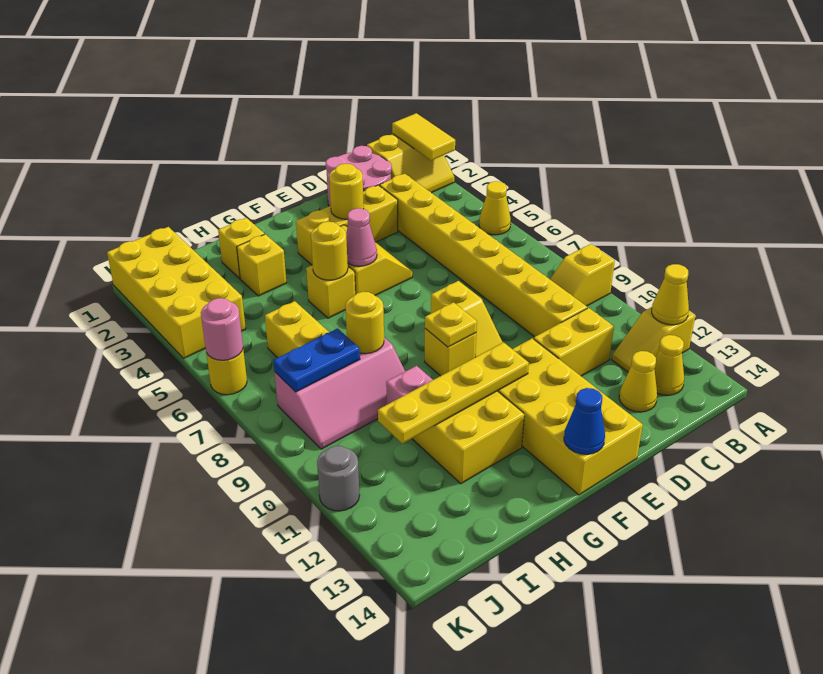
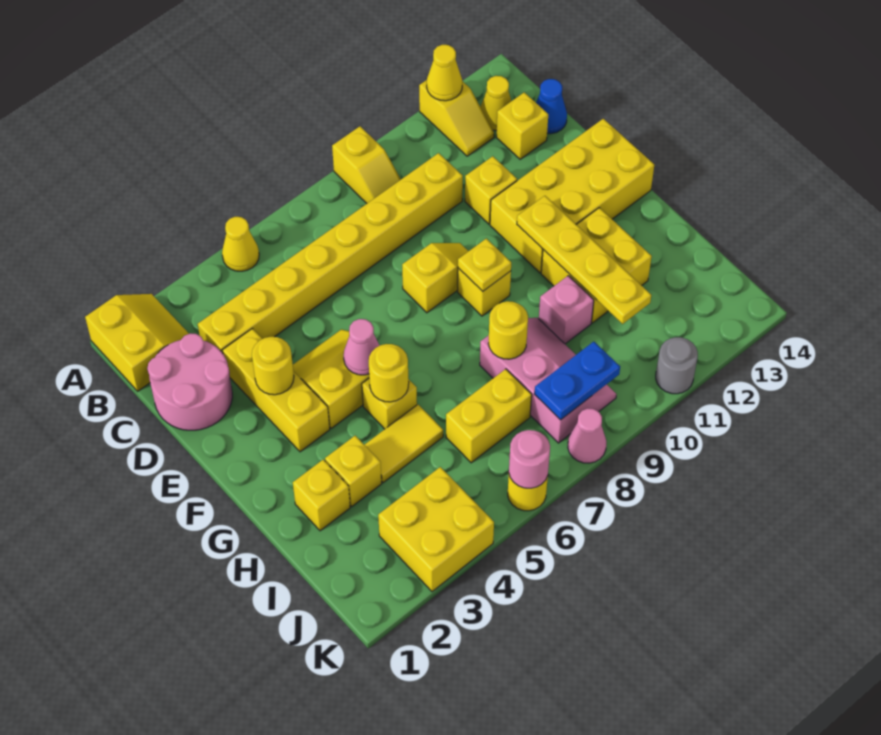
yellow tile A1:A2 level 2 -> yellow tile H4:H5 level 1
yellow brick C11:D11 level 1 -> yellow brick D11 level 1
yellow cone C13 level 1 -> yellow brick C13 level 1
blue cone F14 level 2 -> blue cone C14 level 1
blue plate I8:J8 level 2 -> blue plate J8:J9 level 2
yellow brick J1:K4 level 1 -> yellow brick J3:K4 level 1
none -> pink cone K8 level 1

